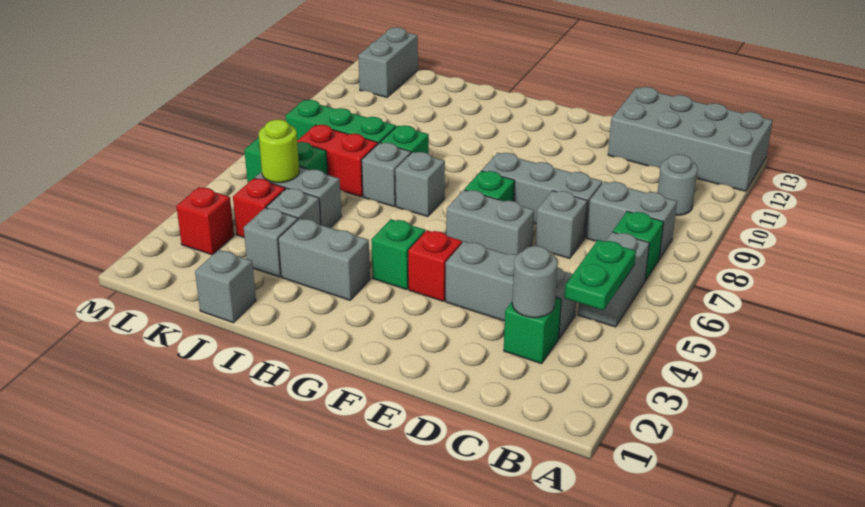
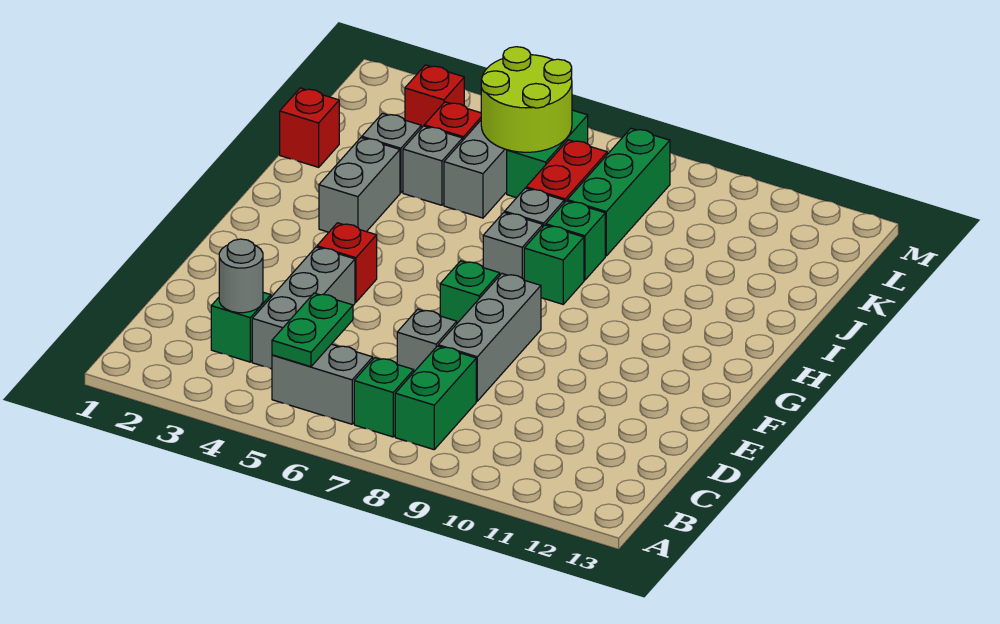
grey brick A12:D13 level 1 -> none
green plate B4:B5 level 2 -> green plate B5:C5 level 2
grey brick B8:C8 level 1 -> green brick B8:C8 level 1
grey round brick B10 level 1 -> none
grey brick E6:F6 level 1 -> none
green brick G4 level 1 -> green brick H8 level 1
grey brick J1 level 1 -> red brick J1 level 1
lime round brick K5 level 2 -> lime round brick K5:L6 level 2
grey brick L12:L13 level 1 -> none

